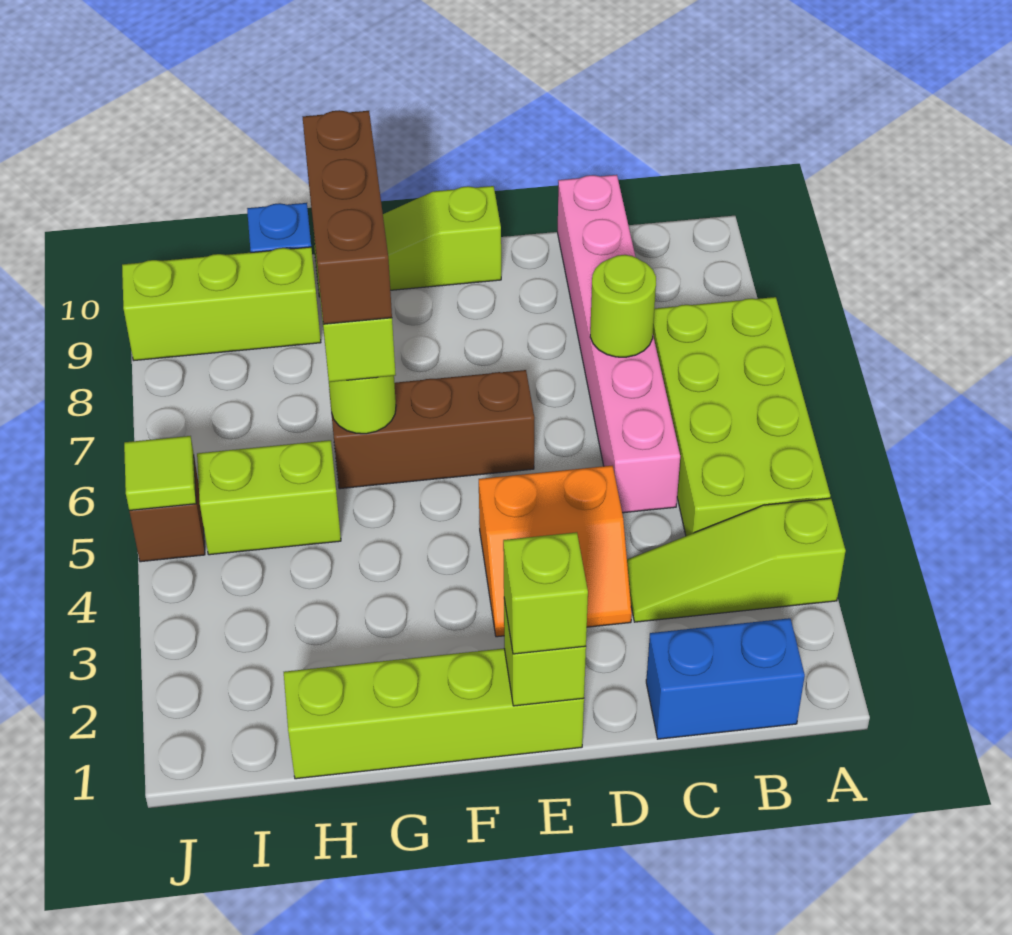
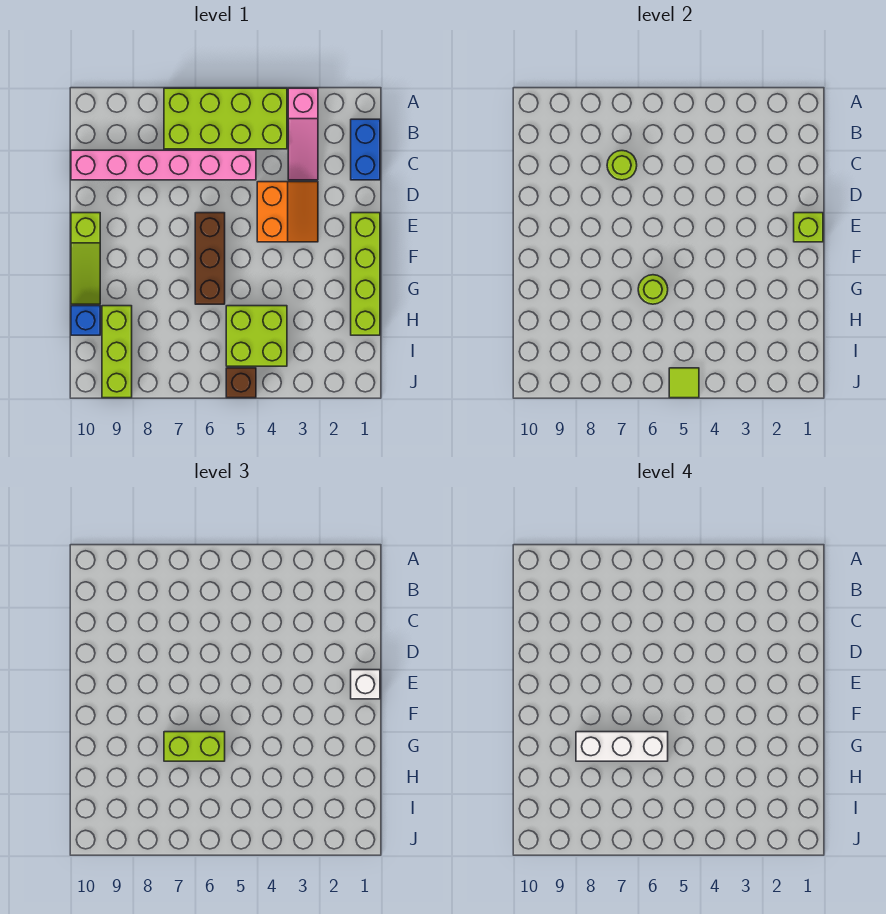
lime slope A3:C3 level 1 top A -> pink slope A3:C3 level 1 top A
lime brick E1 level 3 -> white brick E1 level 3
brown brick G6:G8 level 4 -> white brick G6:G8 level 4
lime brick H5:I5 level 1 -> lime brick H4:I5 level 1

